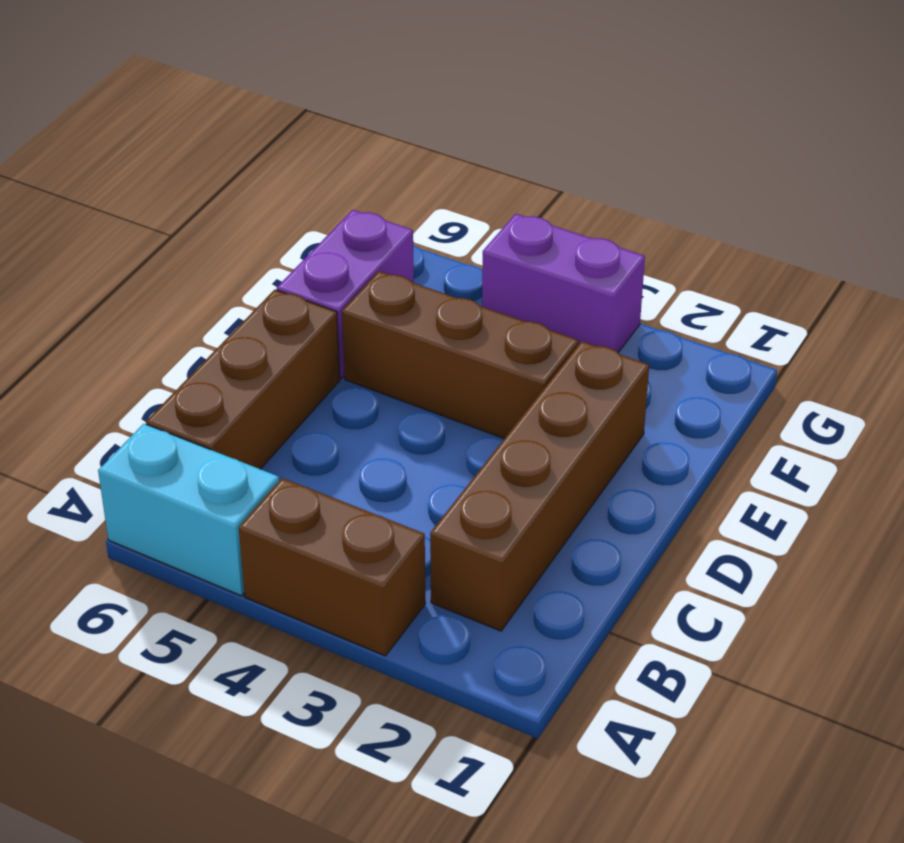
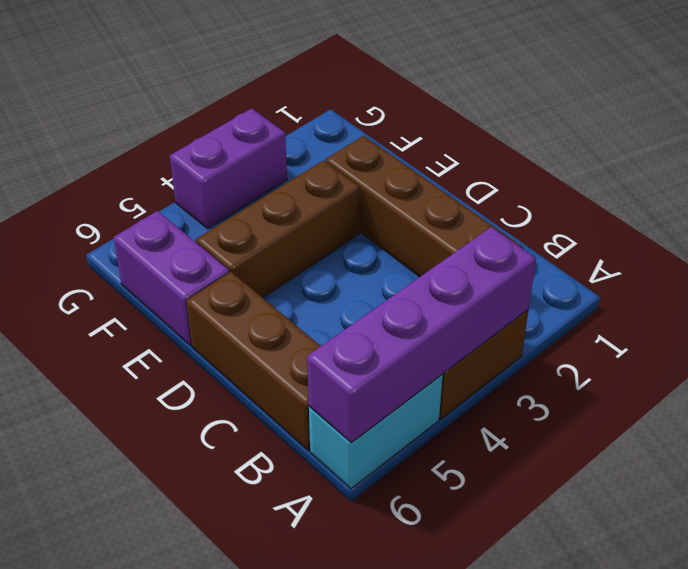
none -> purple brick A3:A6 level 2

